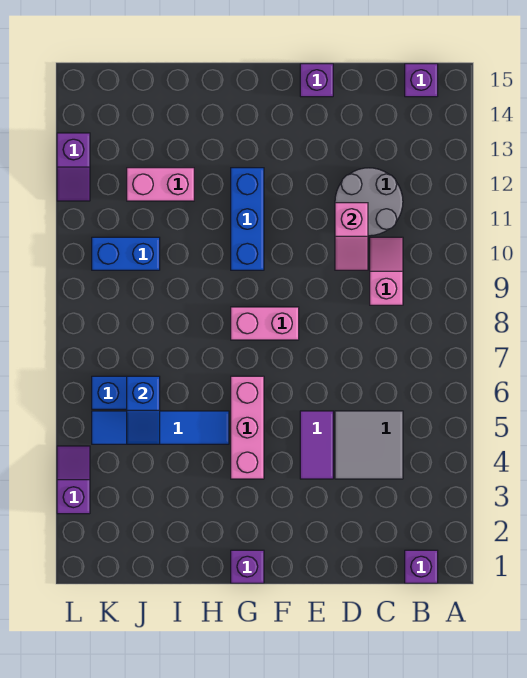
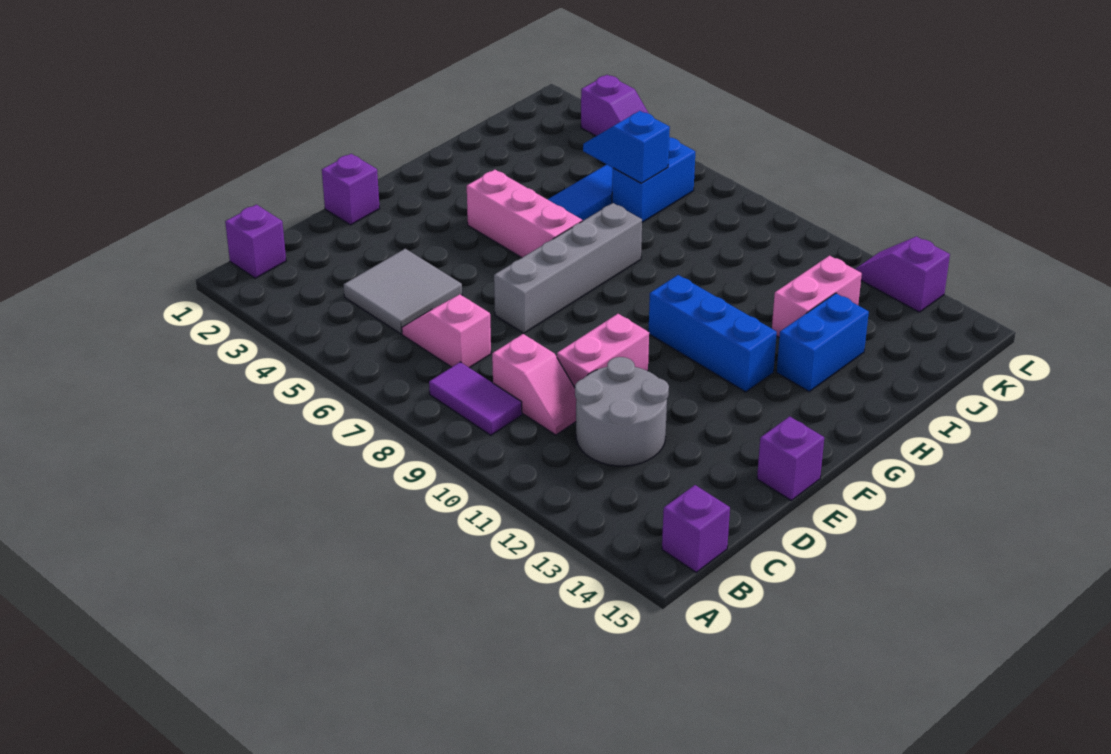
pink slope D10:D11 level 2 top 11 -> pink slope C6:C7 level 1 top 7
purple tile E4:E5 level 1 -> purple tile B8:B9 level 1
none -> grey brick E7:H7 level 1
pink brick F8:G8 level 1 -> pink brick D10:E10 level 1
purple brick G1 level 1 -> purple brick E1 level 1
blue brick J10:K10 level 1 -> blue brick H13:I13 level 1

